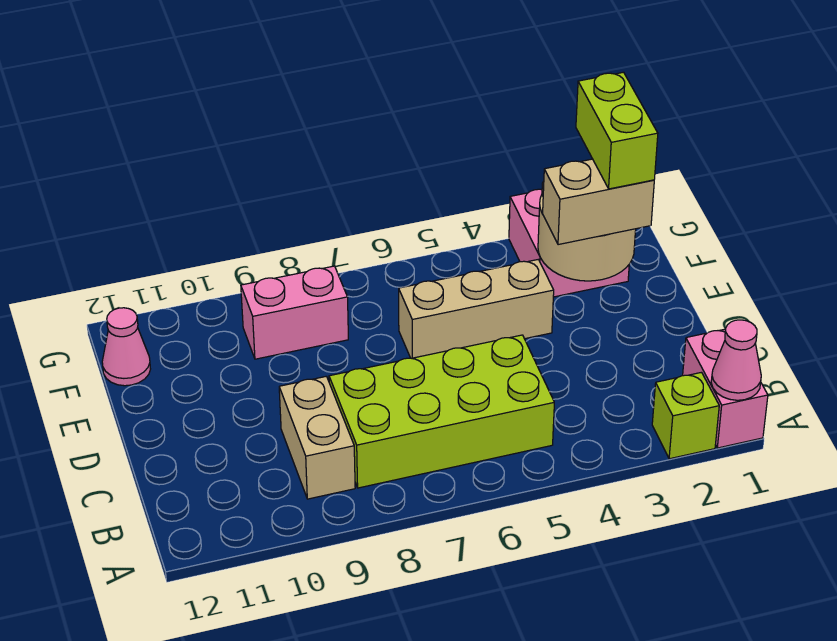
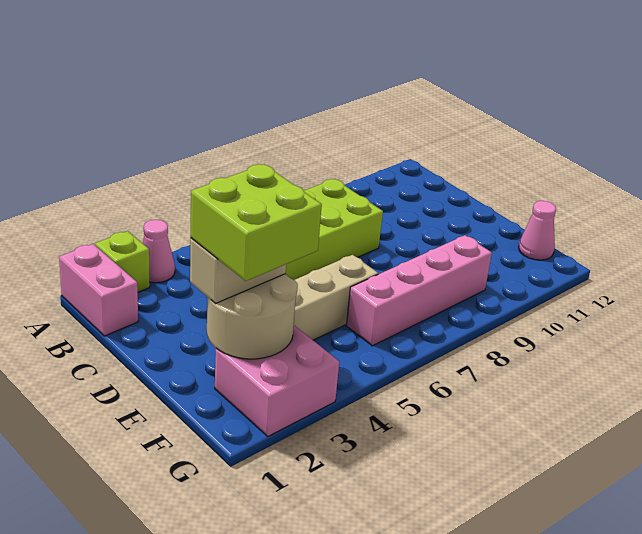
pink cone A1 level 2 -> pink cone A3 level 1
tan brick B9:C9 level 1 -> none
lime brick E2:F2 level 4 -> lime brick E2:F3 level 4
pink brick F8:F9 level 1 -> pink brick F6:F9 level 1

